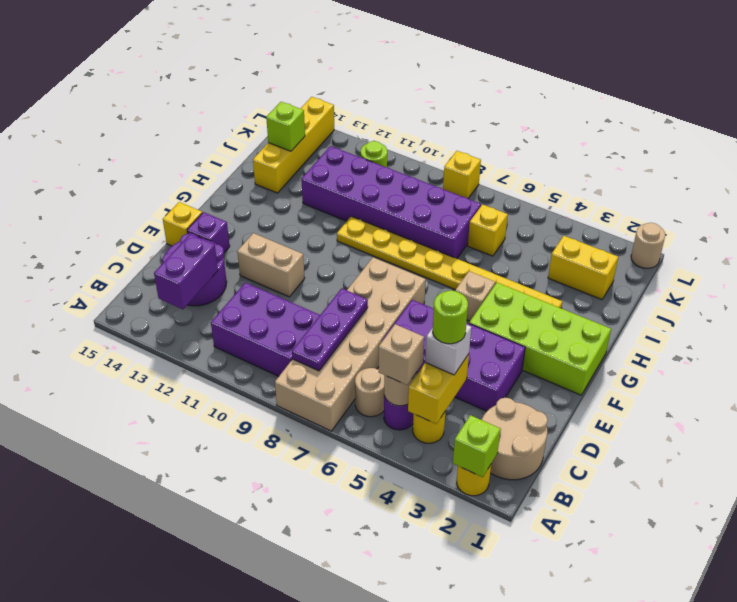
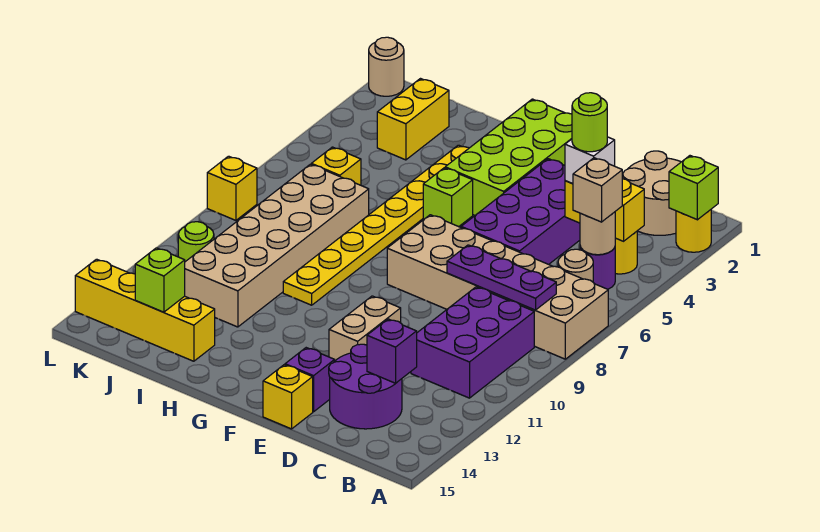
purple brick B13:C13 level 2 -> purple brick C13 level 2
tan brick G5 level 1 -> lime brick G5 level 1
purple brick I7:J12 level 1 -> tan brick I7:J12 level 1

